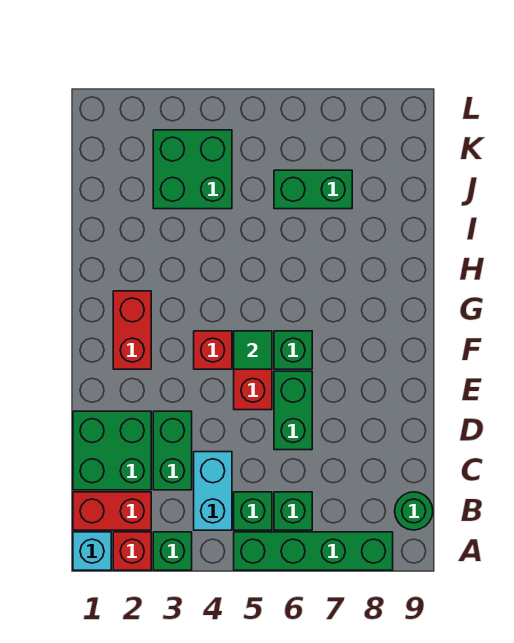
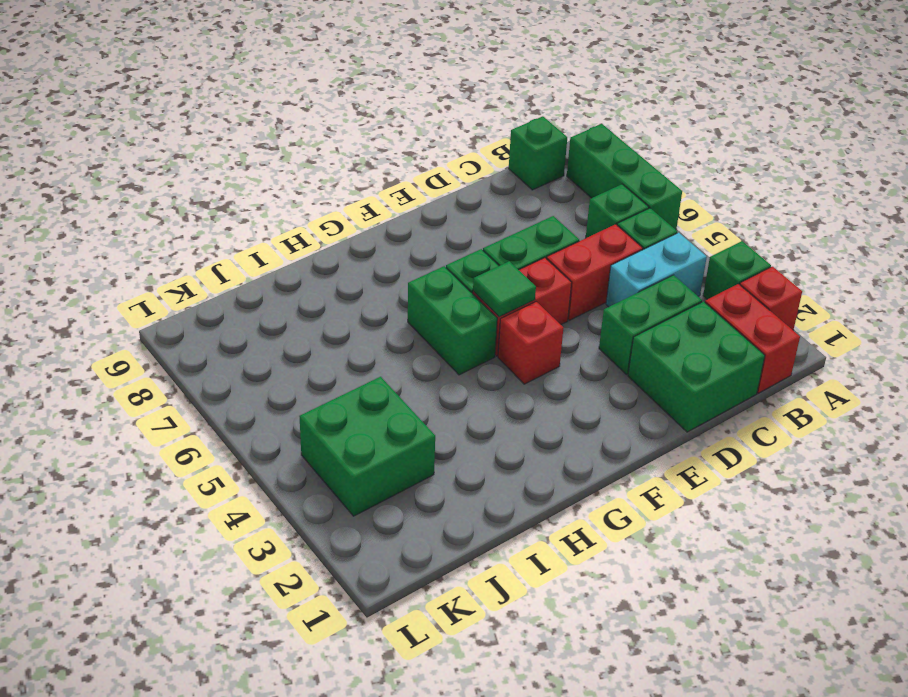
cyan brick A1 level 1 -> none
green brick A5:A8 level 1 -> green brick A6:A8 level 1
green round brick B9 level 1 -> green brick B9 level 1
red brick F2:G2 level 1 -> red brick C5:D5 level 1
green brick J6:J7 level 1 -> green brick G5:G6 level 1

